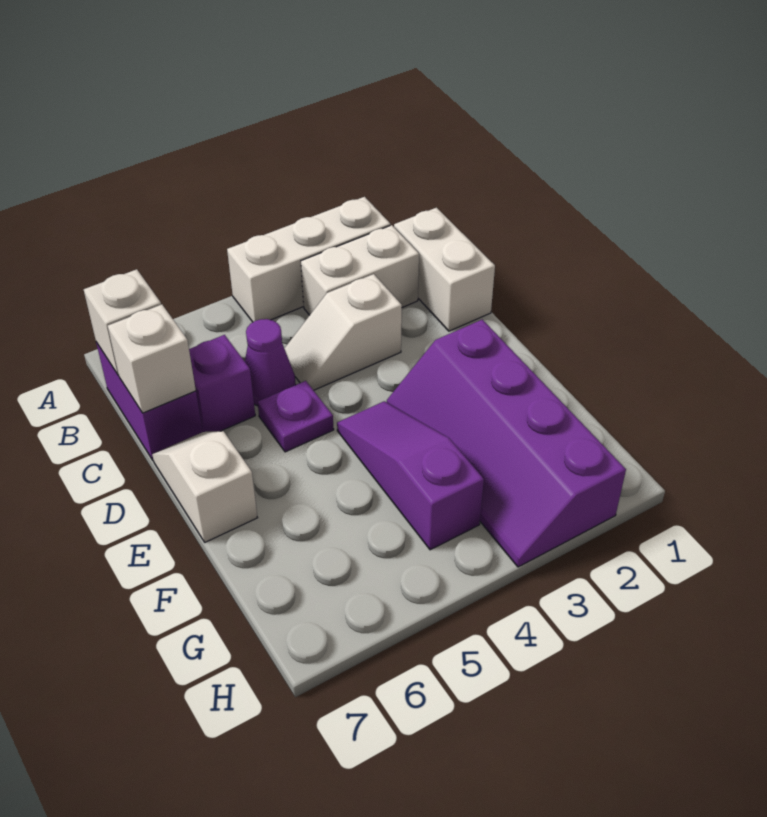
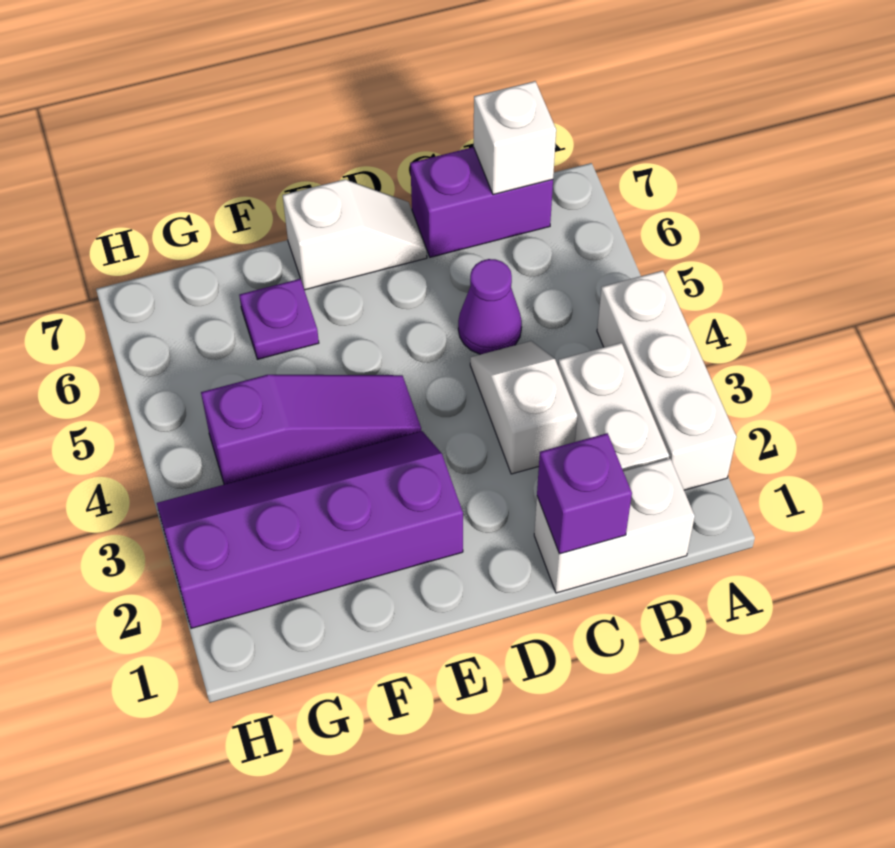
purple brick C6 level 1 -> purple brick C1 level 2
white brick C7 level 2 -> none
purple plate D5 level 1 -> purple plate F6 level 1

